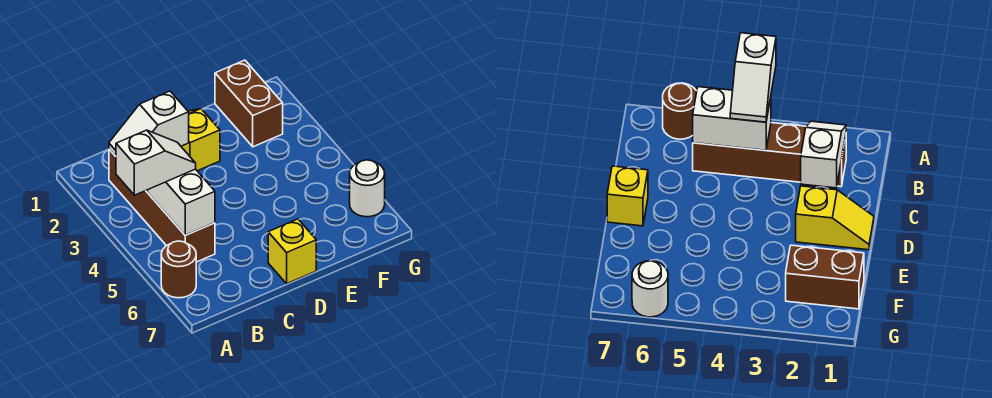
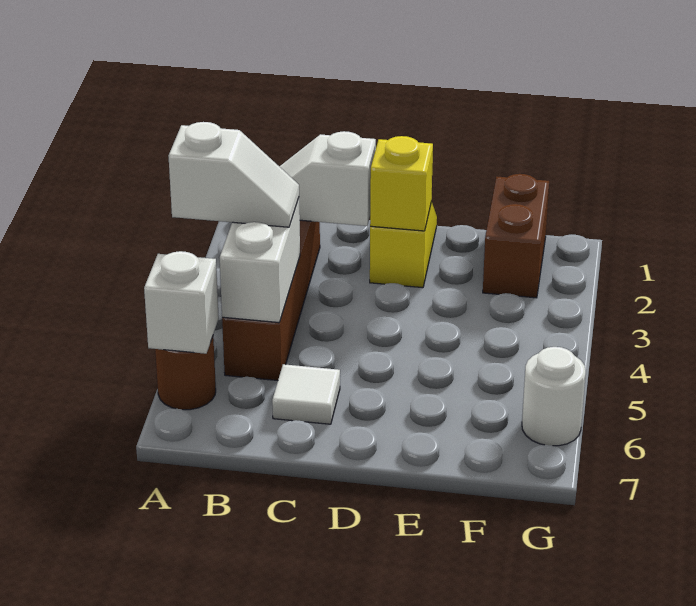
none -> white brick A6 level 2
none -> white tile C6 level 1
yellow brick D7 level 1 -> yellow brick D2 level 2

